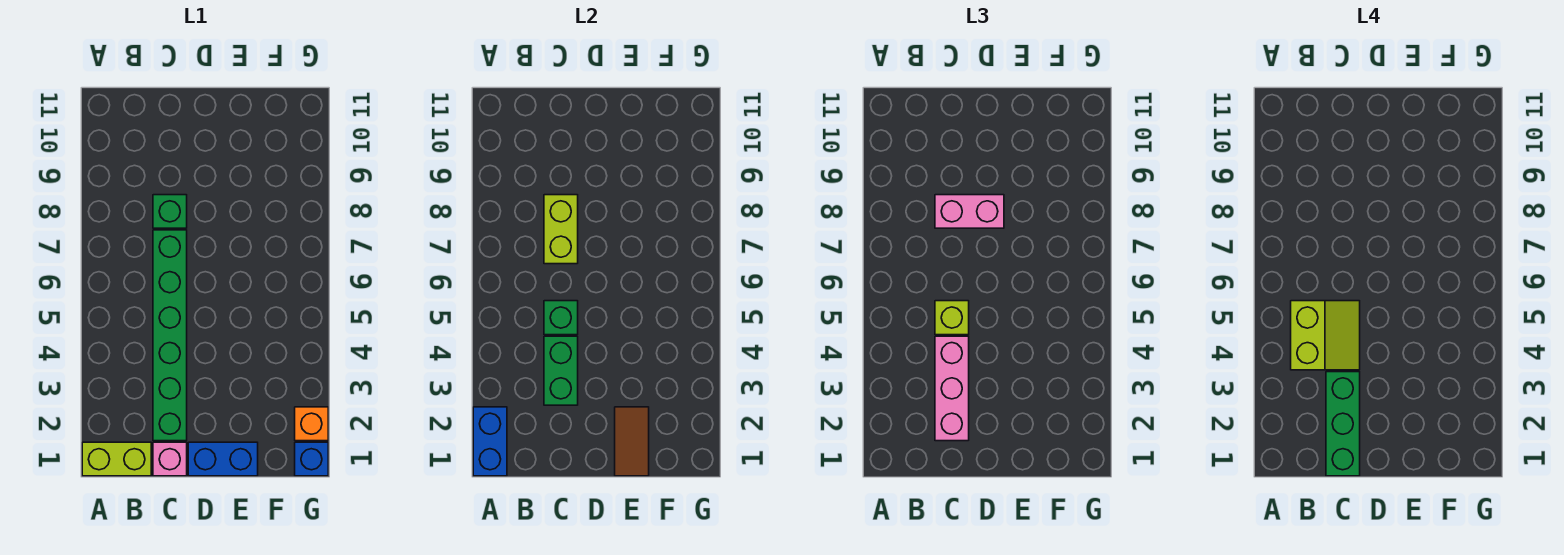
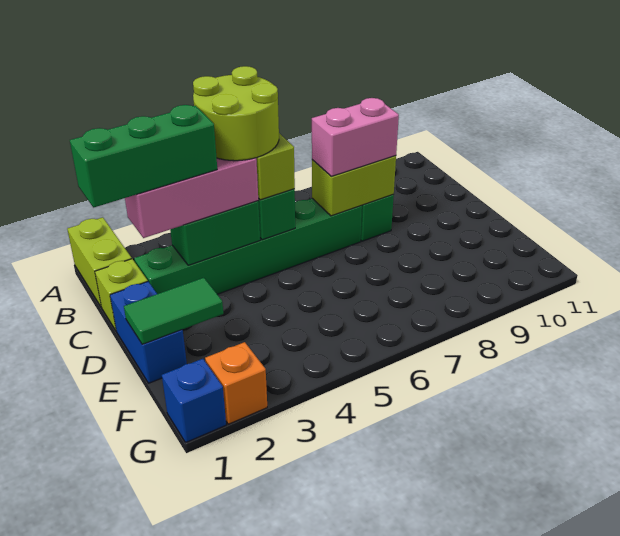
blue brick A1:A2 level 2 -> none
lime slope B4:C5 level 4 top B -> lime round brick B4:C5 level 4
pink brick C1 level 1 -> lime brick C1 level 1
pink brick C8:D8 level 3 -> pink brick C7:C8 level 3
brown tile E1:E2 level 2 -> green tile E1:E2 level 2

